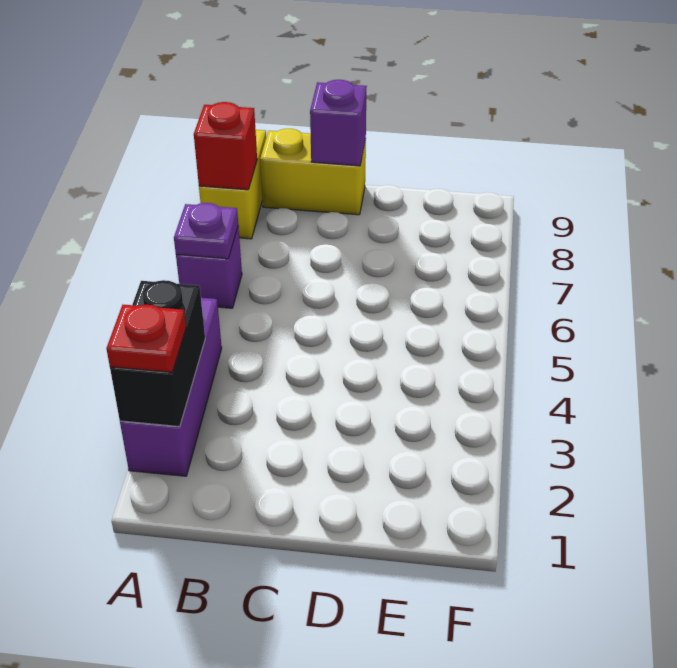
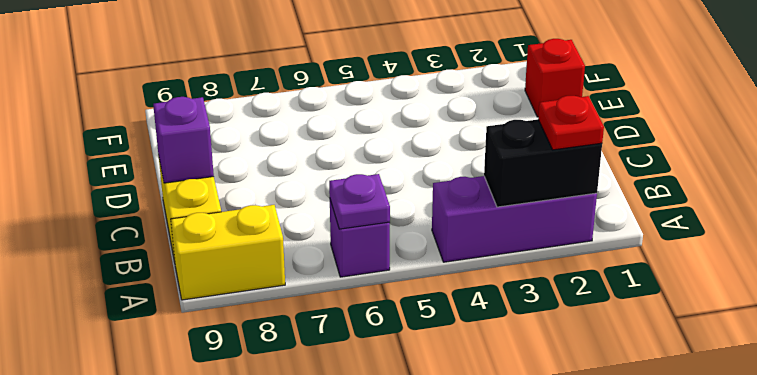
red brick A8 level 2 -> red brick E1 level 1

